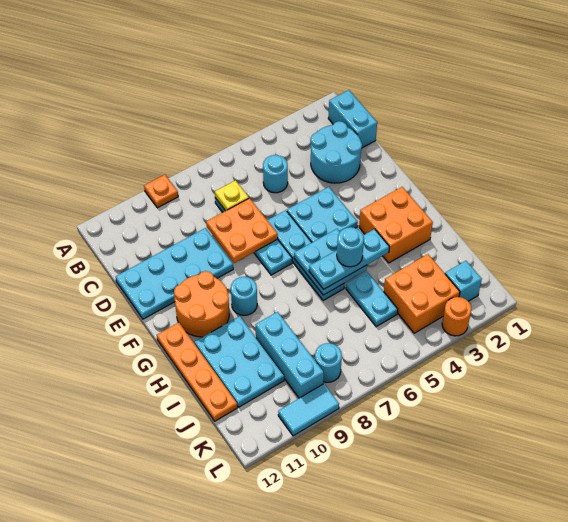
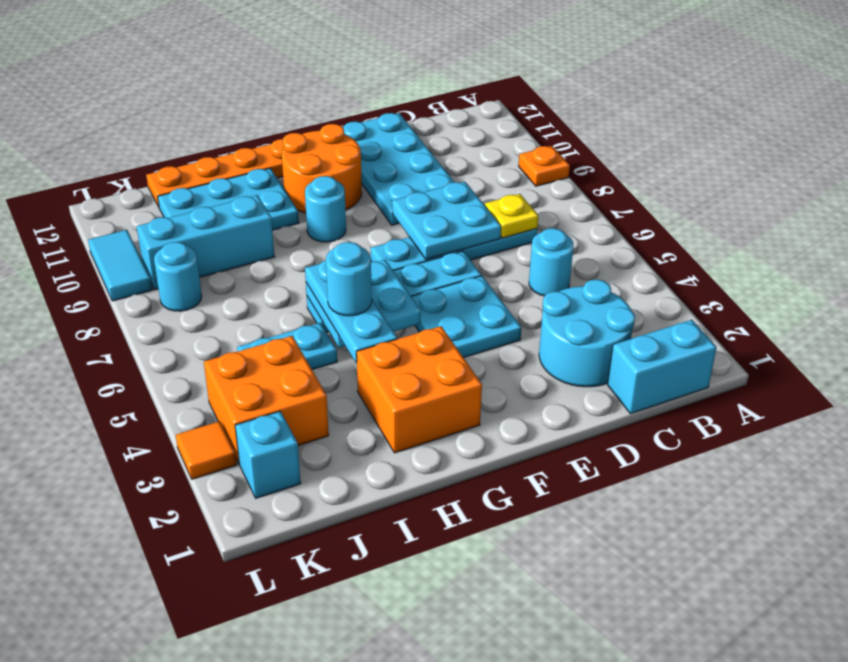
orange plate D7:E8 level 2 -> cyan plate D7:E8 level 2
orange round brick L3 level 1 -> orange tile L3 level 1

